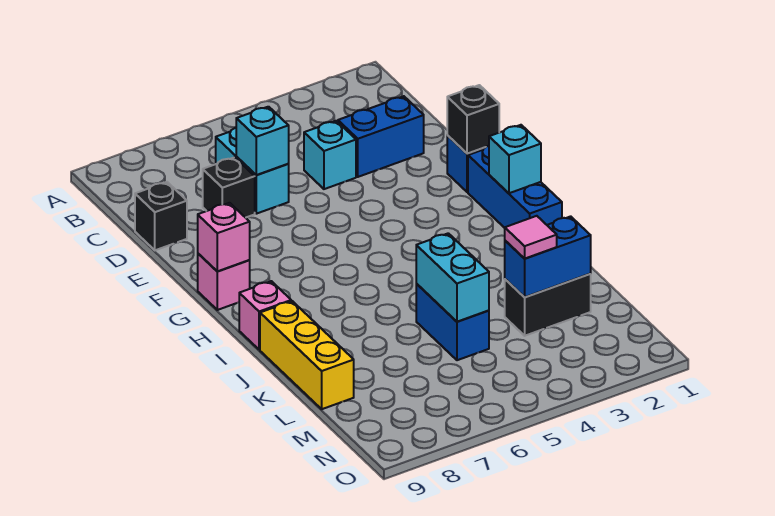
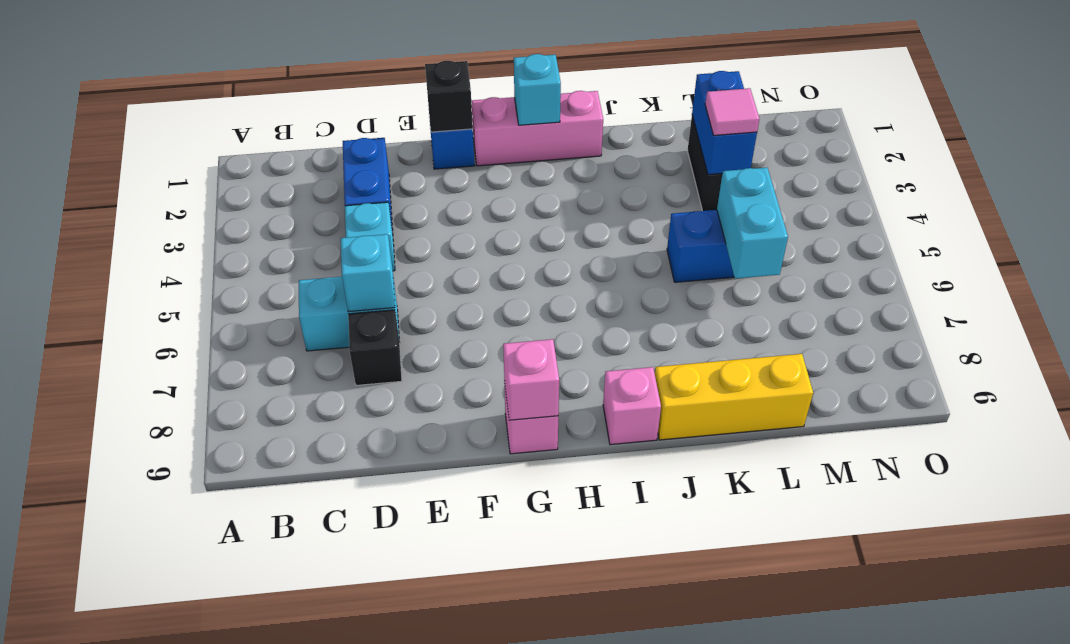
black brick D9 level 1 -> none
blue brick G1:I1 level 1 -> pink brick G1:I1 level 1
cyan brick K5:L5 level 2 -> cyan brick L5:L6 level 2

